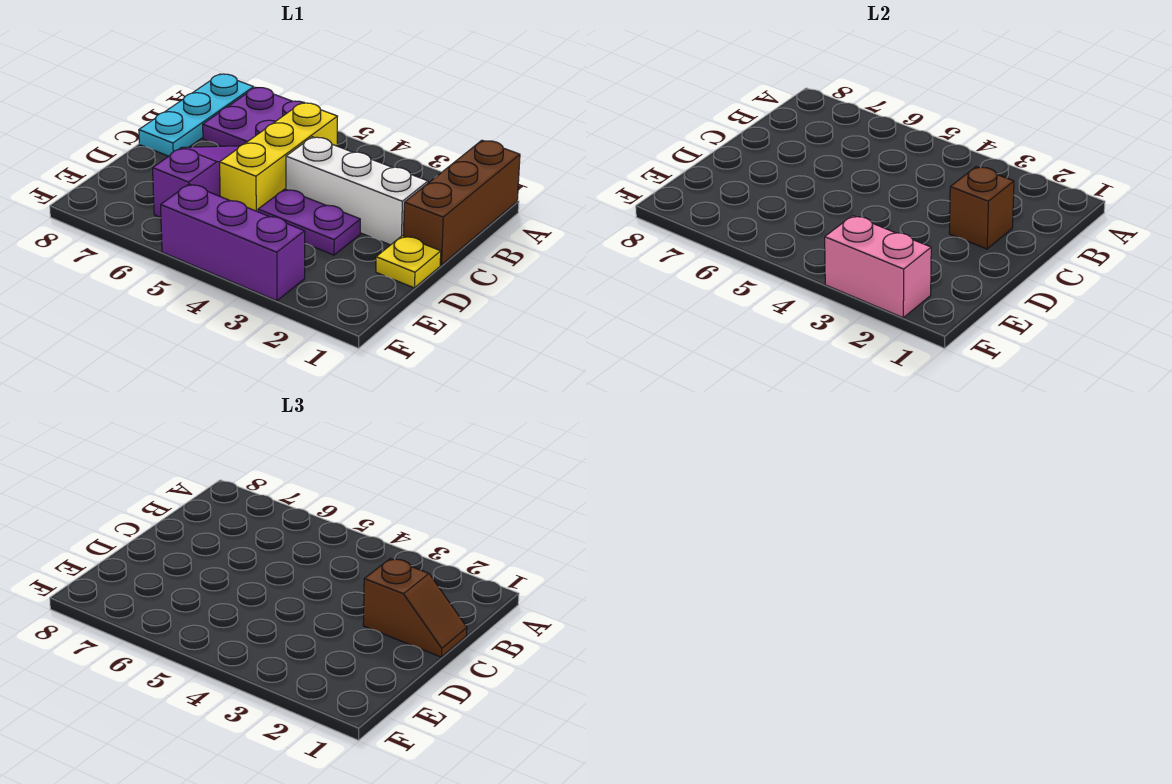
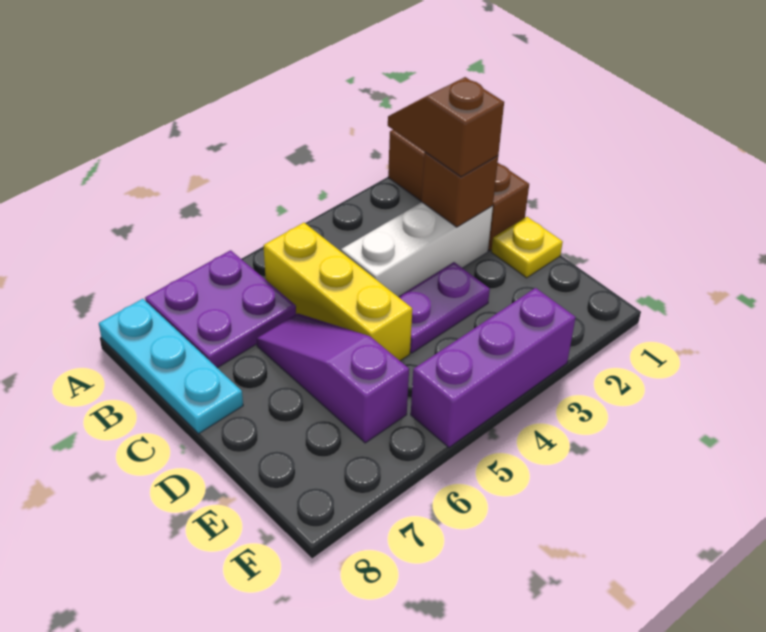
brown slope C1:C2 level 3 top 2 -> brown slope B2:C2 level 3 top C
pink brick F2:F3 level 2 -> none

